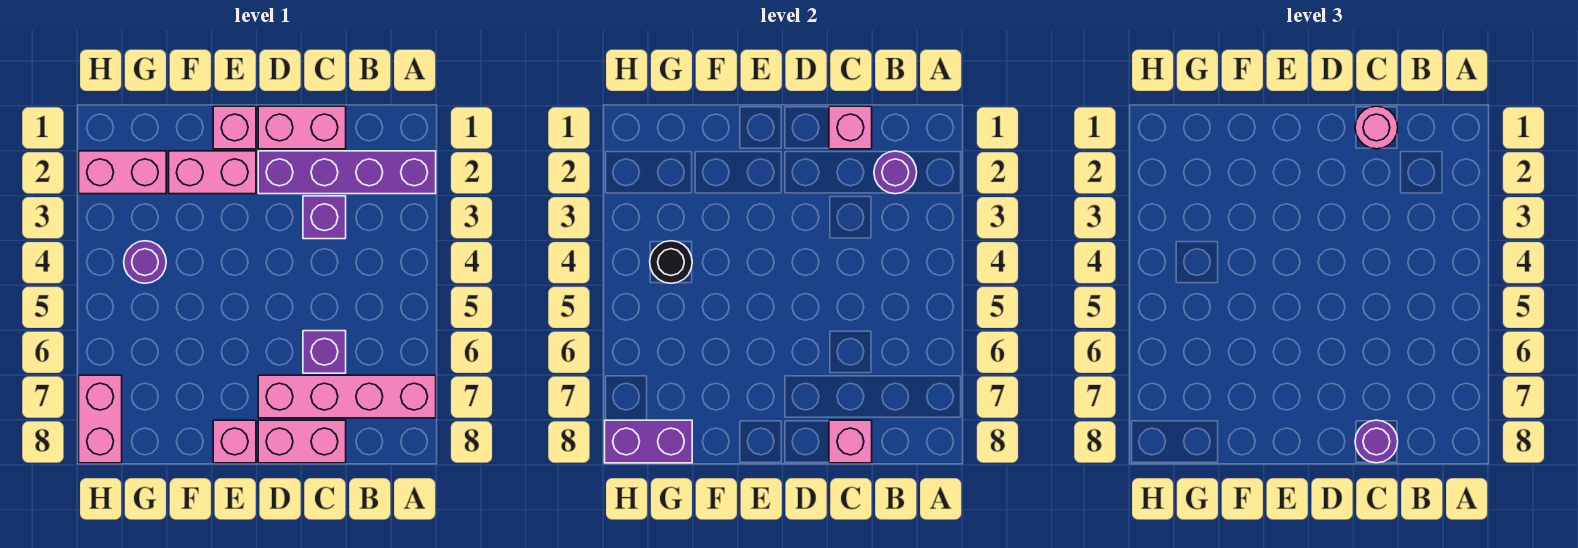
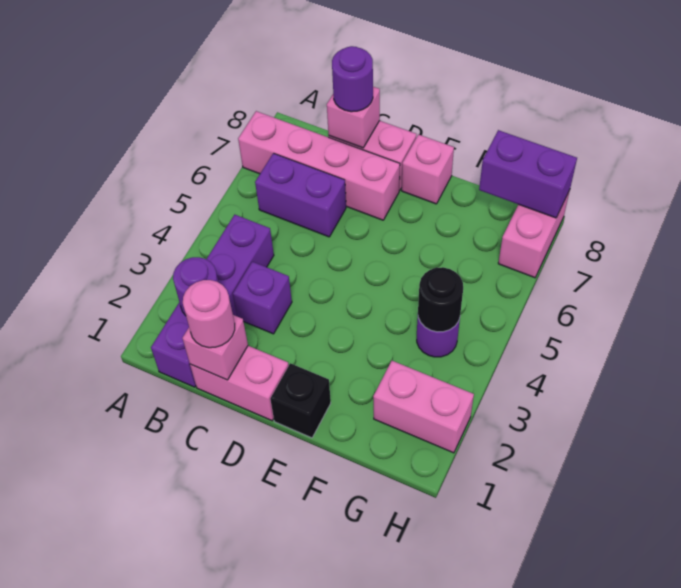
purple brick A2:D2 level 1 -> purple brick B1:B4 level 1
purple brick C6 level 1 -> purple brick B6:C6 level 1
pink brick E1 level 1 -> black brick E1 level 1
pink brick E2:F2 level 1 -> none

